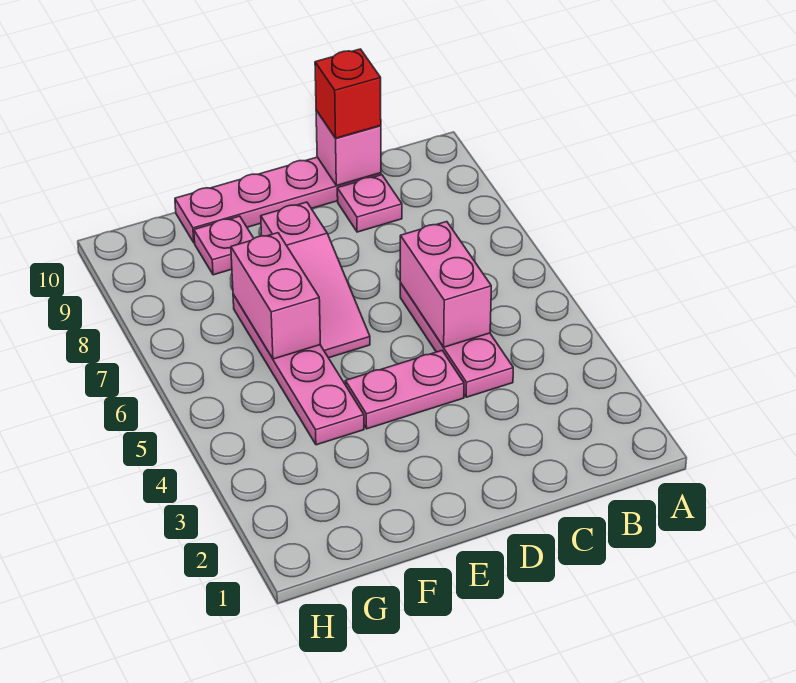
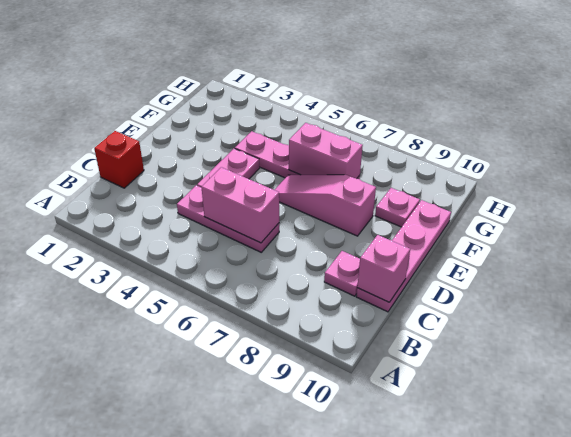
red brick C10 level 3 -> red brick C1 level 1

